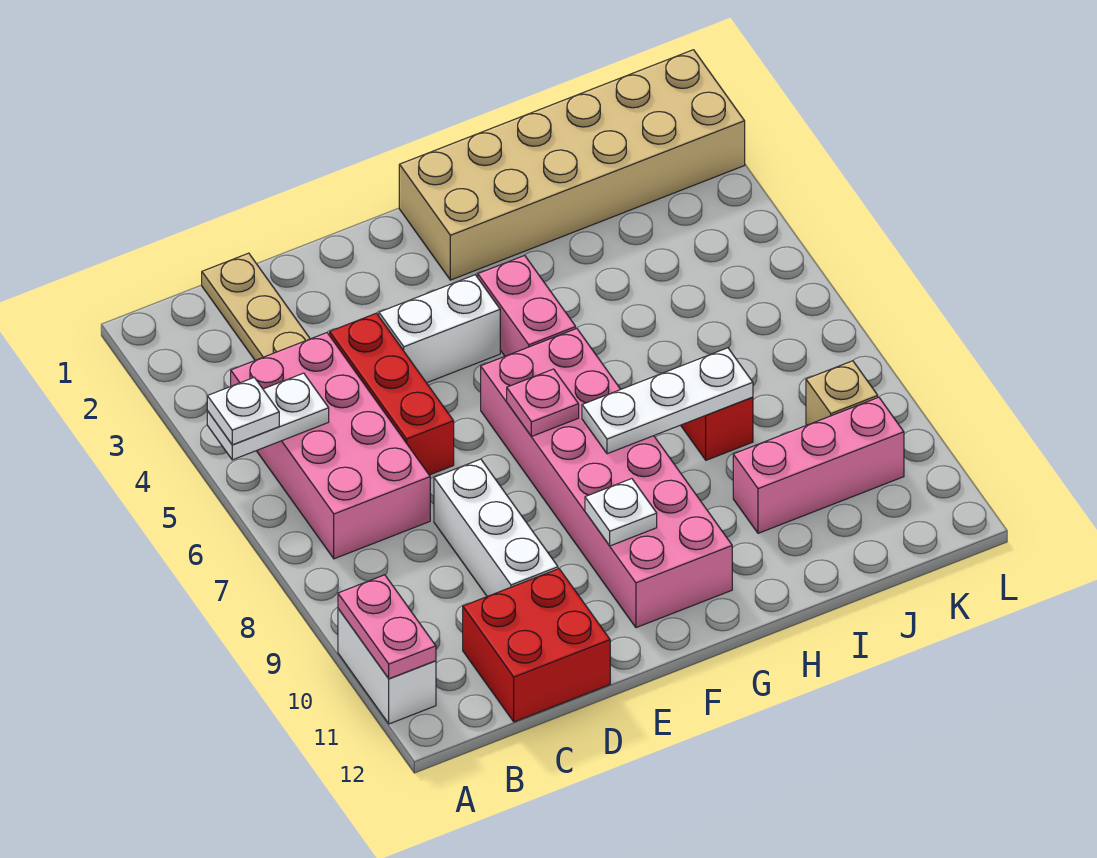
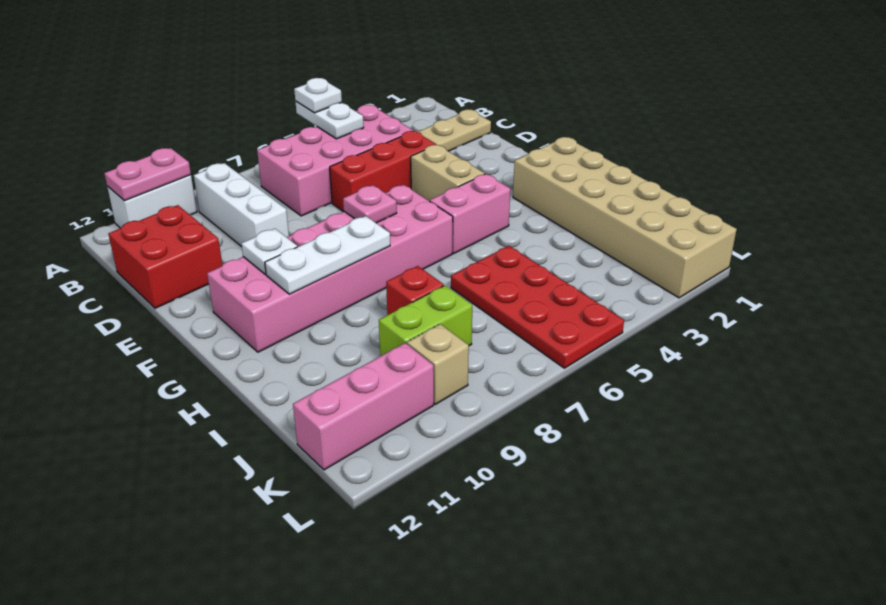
white brick D8:D10 level 1 -> white brick B9:D9 level 1
white brick E4:F4 level 1 -> tan brick E4:F4 level 1
white plate G8:I8 level 2 -> white plate G8:G10 level 2
none -> red plate I5:L6 level 1
pink brick I10:K10 level 1 -> pink brick K10:K12 level 1
none -> lime brick J8:J9 level 1

